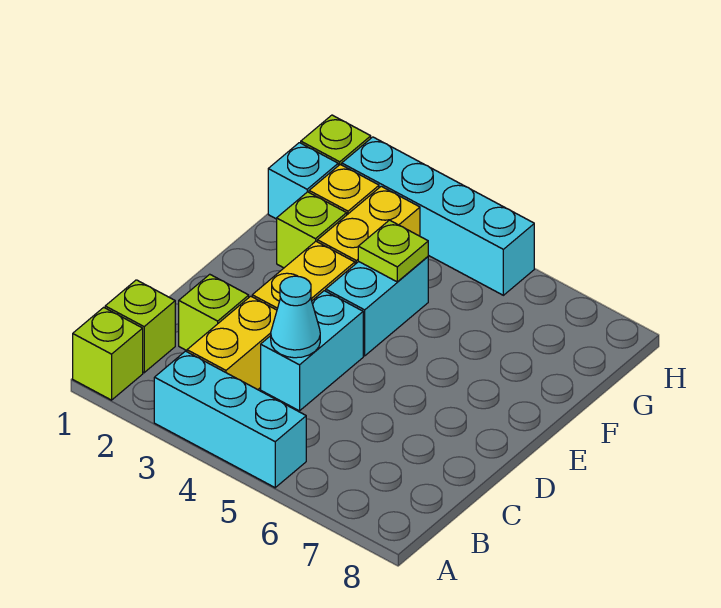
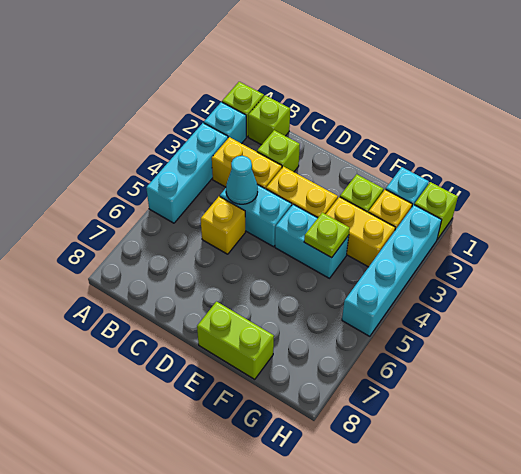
none -> cyan brick A2 level 1
none -> yellow brick C5 level 1
none -> lime brick E8:F8 level 1

